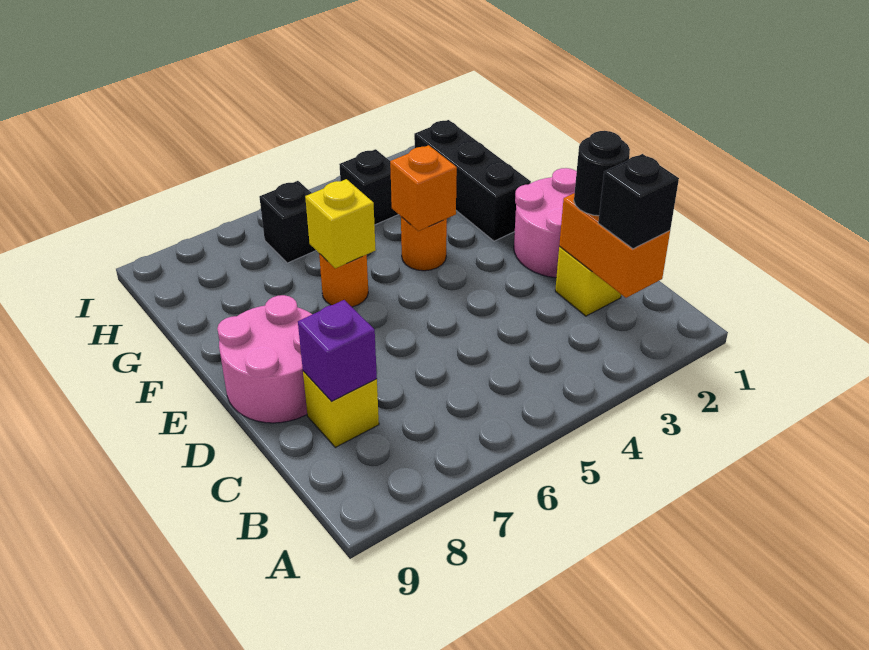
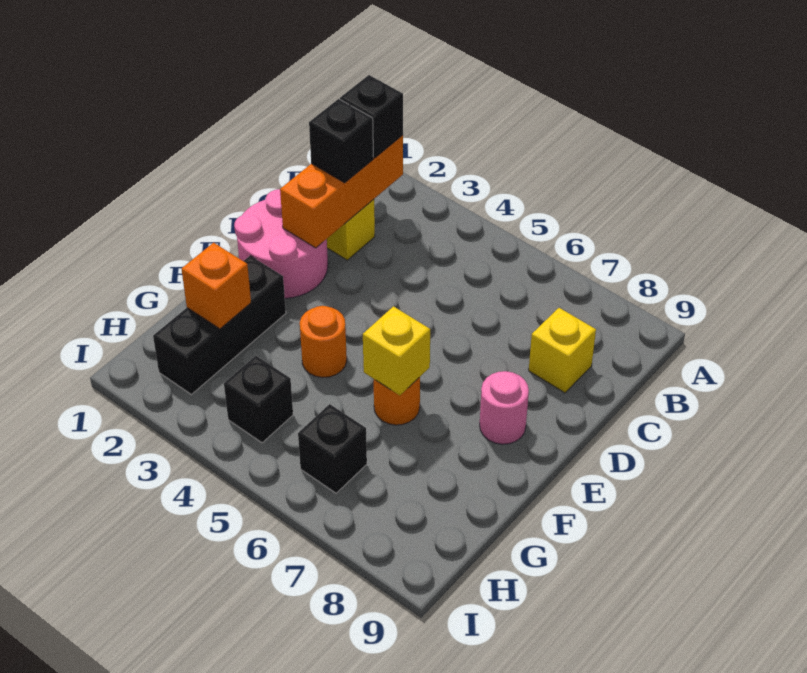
orange brick B2:C2 level 2 -> orange brick B2:D2 level 2
black round brick C2 level 3 -> black brick C2 level 3
purple brick C8 level 2 -> none
pink round brick D8:E9 level 1 -> pink round brick E8 level 1
orange brick F4 level 2 -> orange brick G2 level 2

